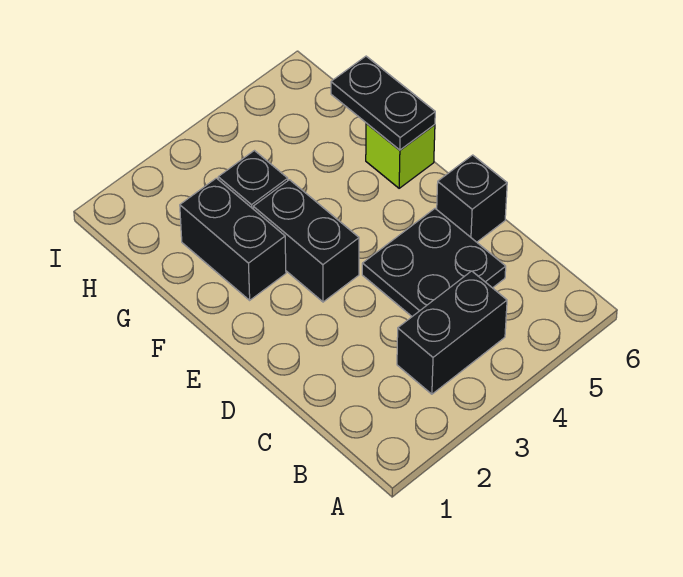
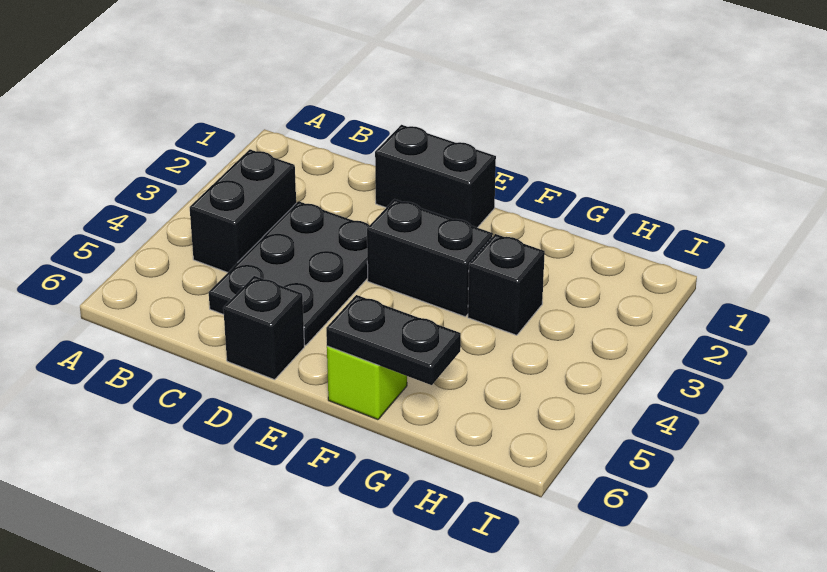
black plate C4:D5 level 1 -> black plate C3:D5 level 1
black brick F2:G2 level 1 -> black brick D1:E1 level 1

